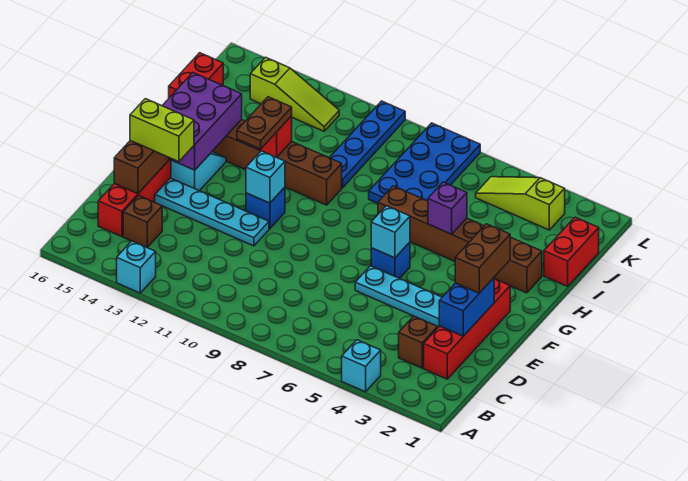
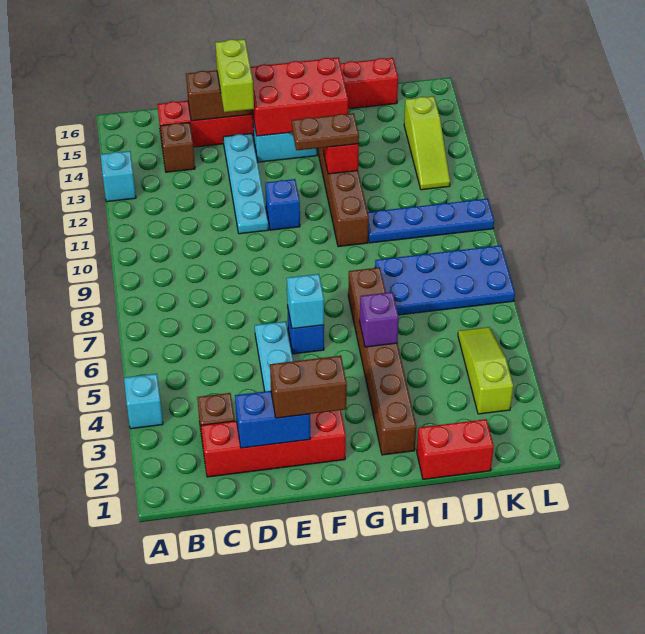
cyan brick F11 level 2 -> none
purple brick F14:H15 level 2 -> red brick F14:H15 level 2

